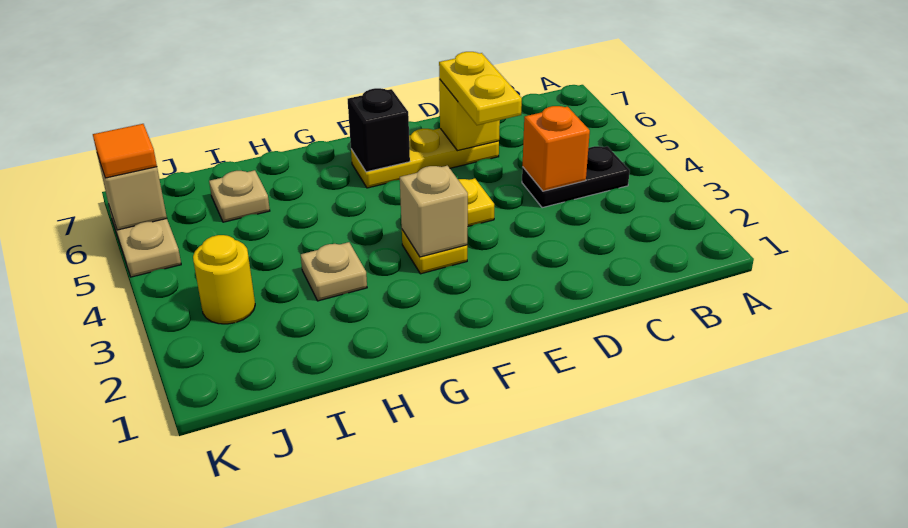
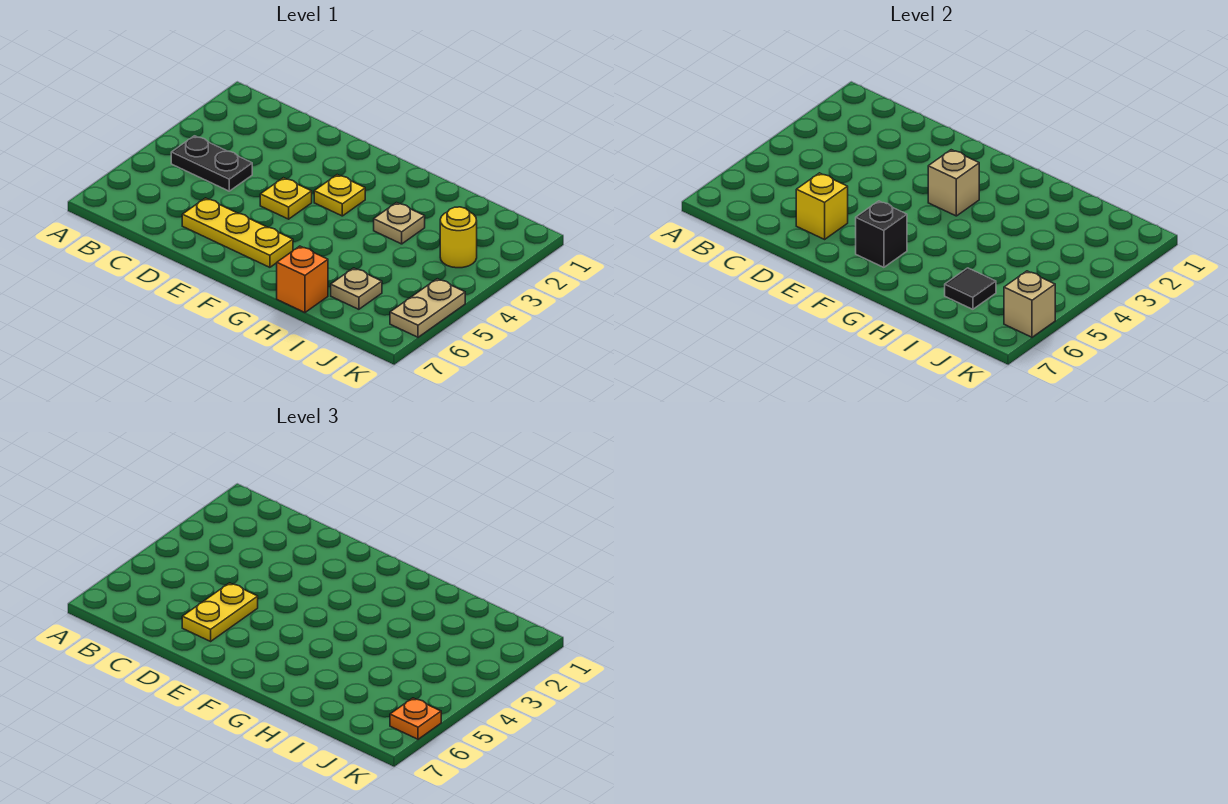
orange brick C4 level 2 -> orange brick H7 level 1
none -> black tile I6 level 2
orange tile K6 level 3 -> orange plate K6 level 3

